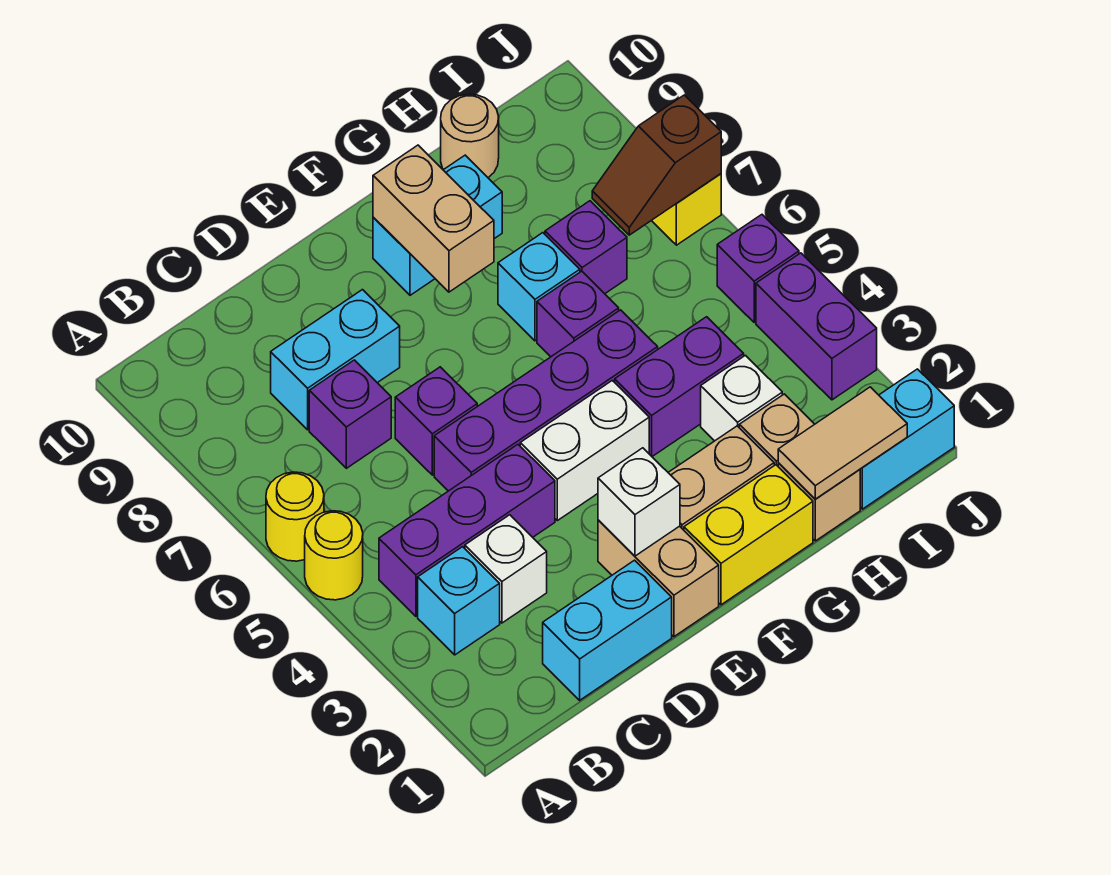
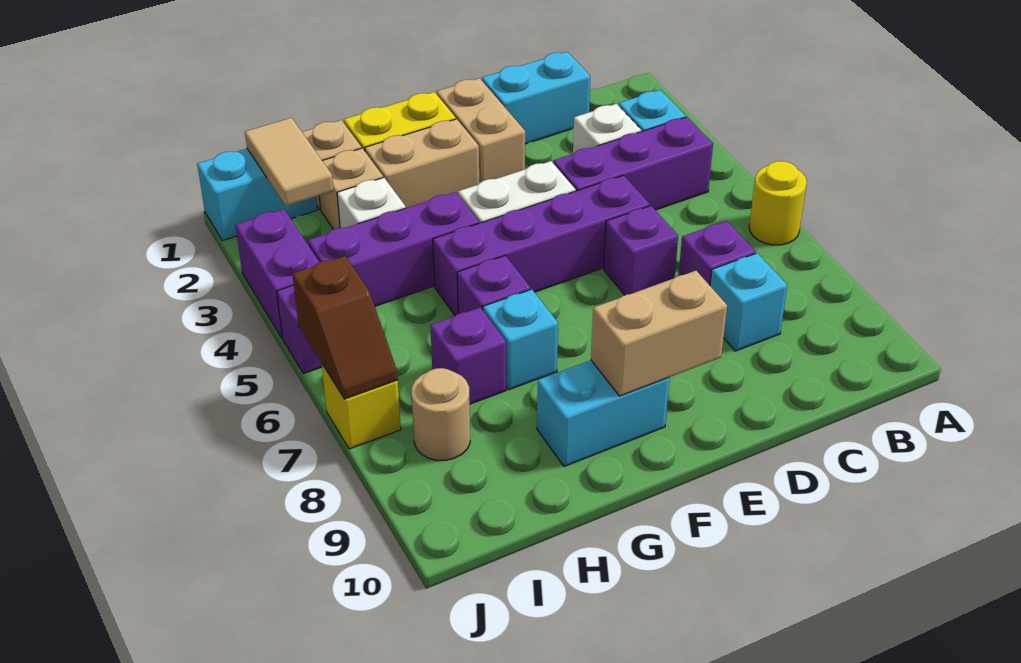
yellow round brick A5 level 1 -> none
cyan brick C8:D8 level 1 -> cyan brick C8 level 1
white brick E2 level 2 -> none
tan brick F8:F9 level 2 -> tan brick E9:F9 level 2
purple brick G4:H4 level 1 -> purple brick G4:I4 level 1
tan tile H1:I1 level 2 -> tan tile I1:I2 level 2
tan round brick H10 level 1 -> tan round brick I8 level 1
brown slope I7:J7 level 2 top J -> brown slope J6:J7 level 2 top 6

